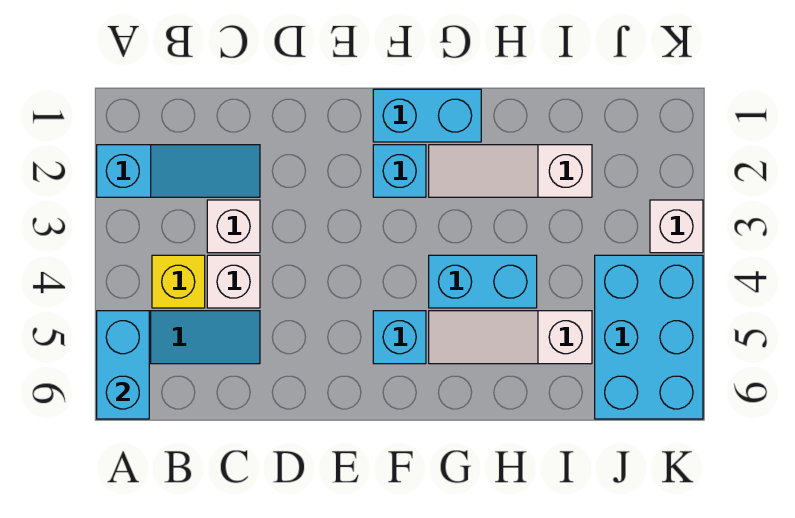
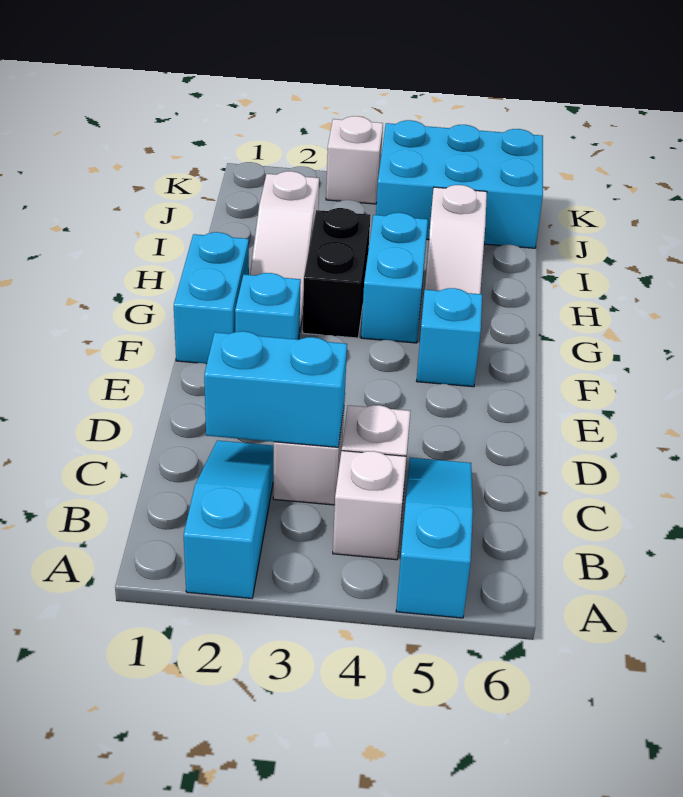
cyan brick A5:A6 level 2 -> cyan brick C2:C3 level 2
yellow brick B4 level 1 -> white brick B4 level 1
none -> black brick G3:H3 level 1

